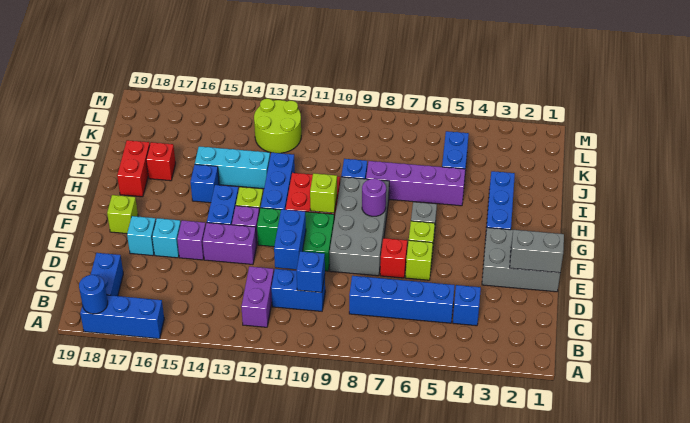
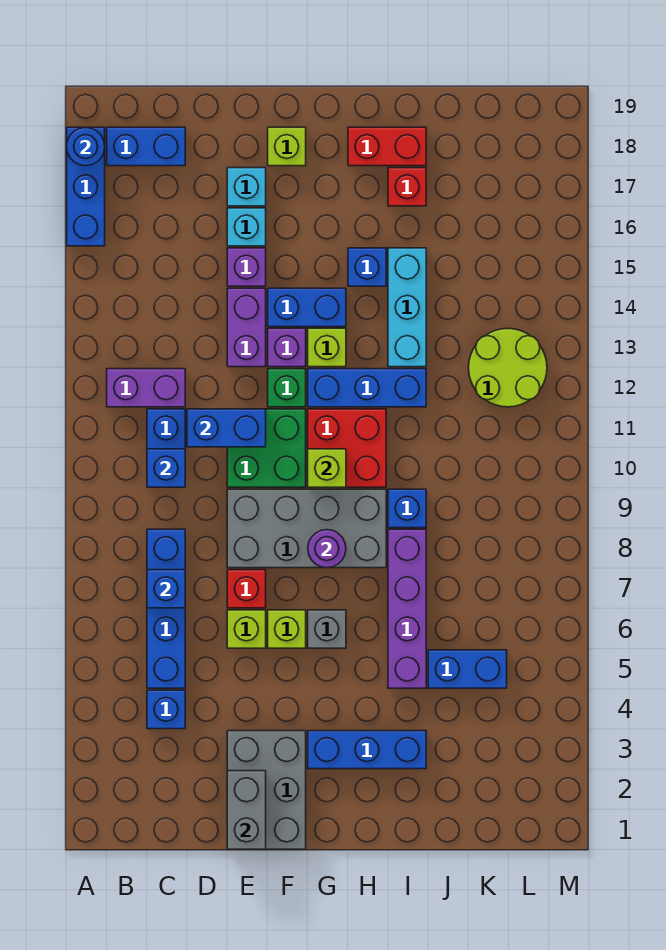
none -> blue brick C7 level 2

